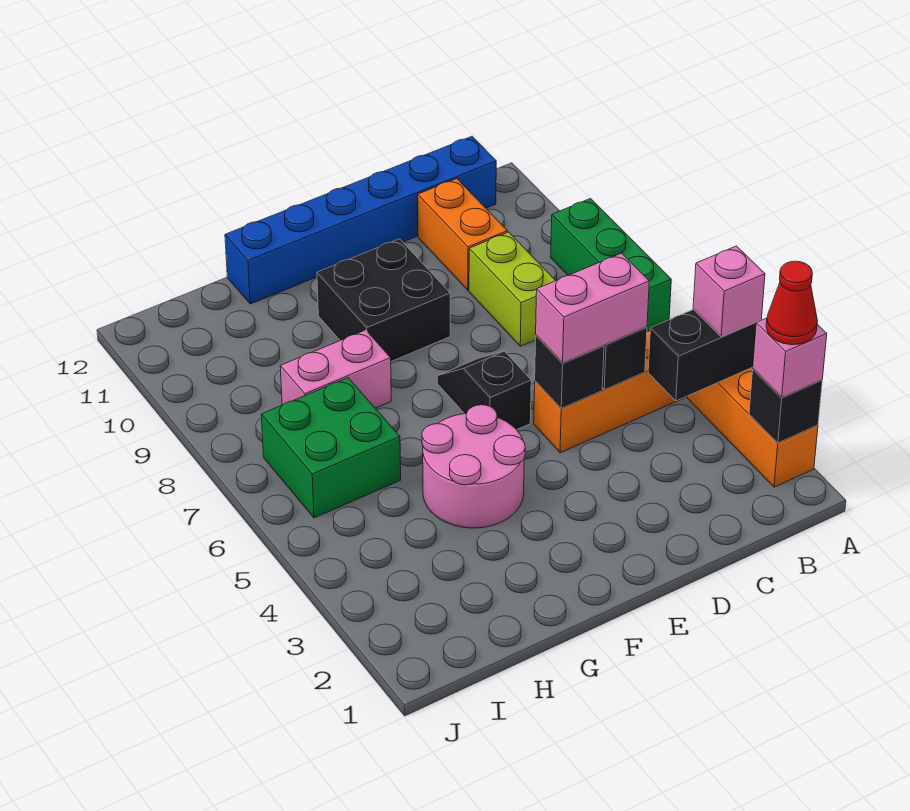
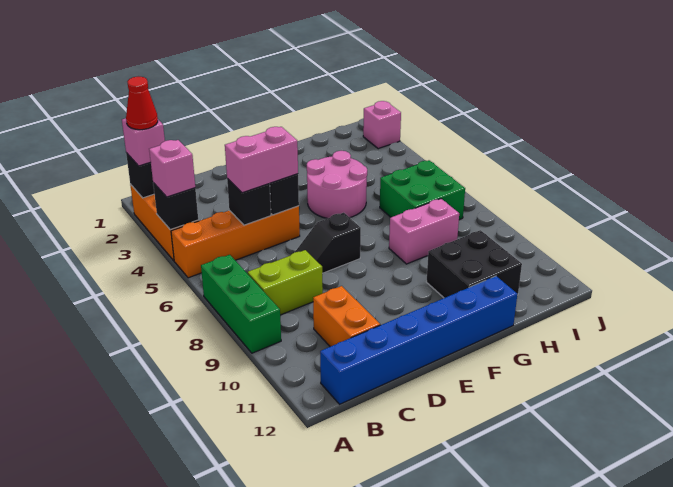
black brick A4:B4 level 2 -> black brick A4 level 2
lime brick C8:C9 level 1 -> lime brick B8:C8 level 1
black slope E6:E7 level 1 top 6 -> black slope D7:E7 level 1 top E
black brick E9:F10 level 1 -> black brick G10:H11 level 1
none -> pink brick J2 level 1

